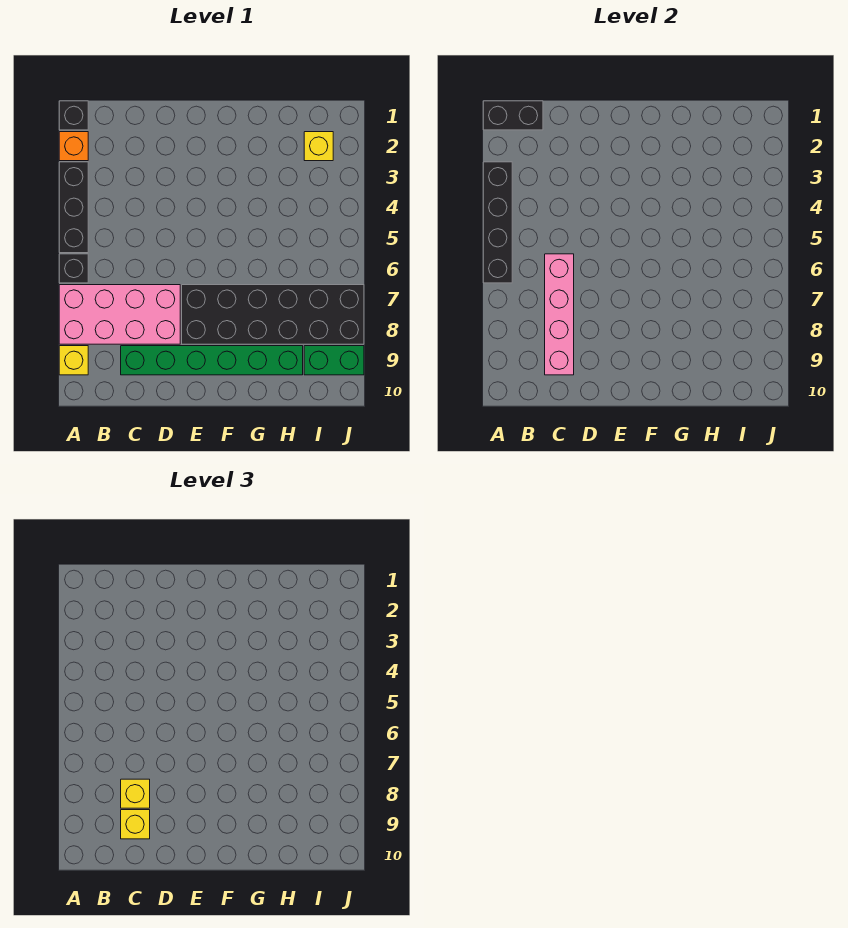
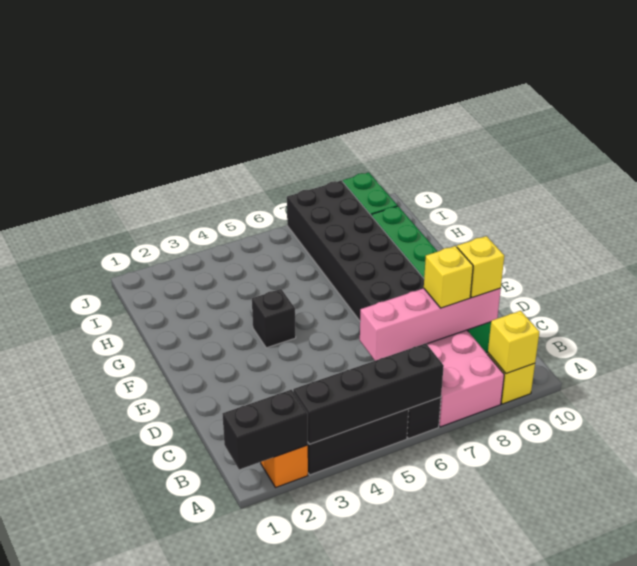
black brick A1 level 1 -> black brick F4 level 1
black brick A1:B1 level 2 -> black brick A1:A2 level 2
yellow brick I2 level 1 -> yellow brick A9 level 2

